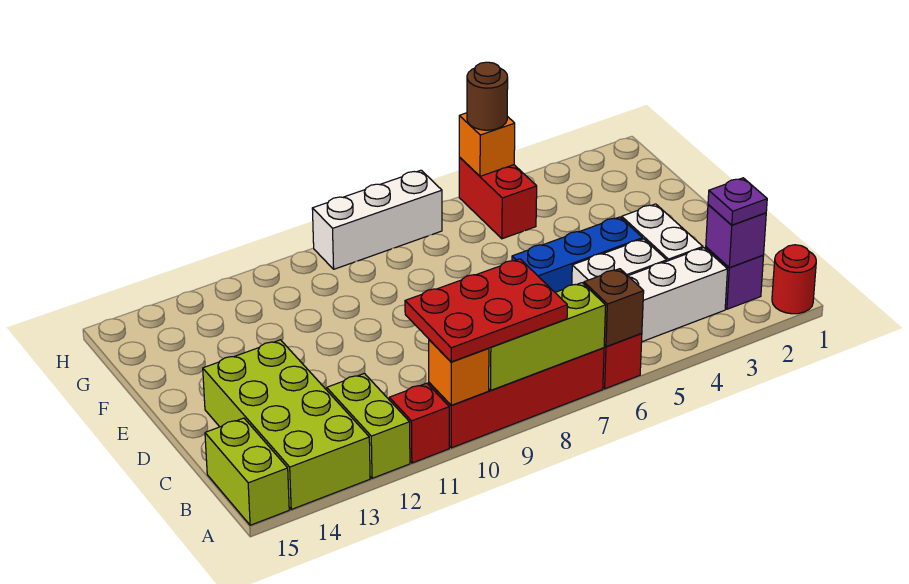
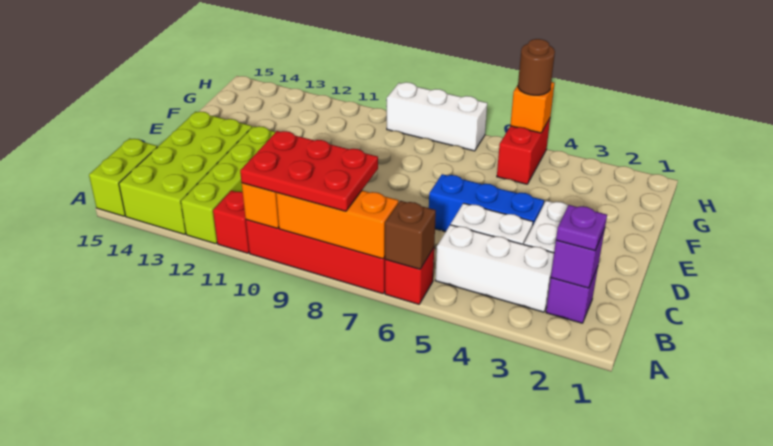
red round brick A1 level 1 -> none
lime brick A7:A9 level 2 -> orange brick A7:A9 level 2
lime brick A12:B12 level 1 -> lime brick A12:D12 level 1

